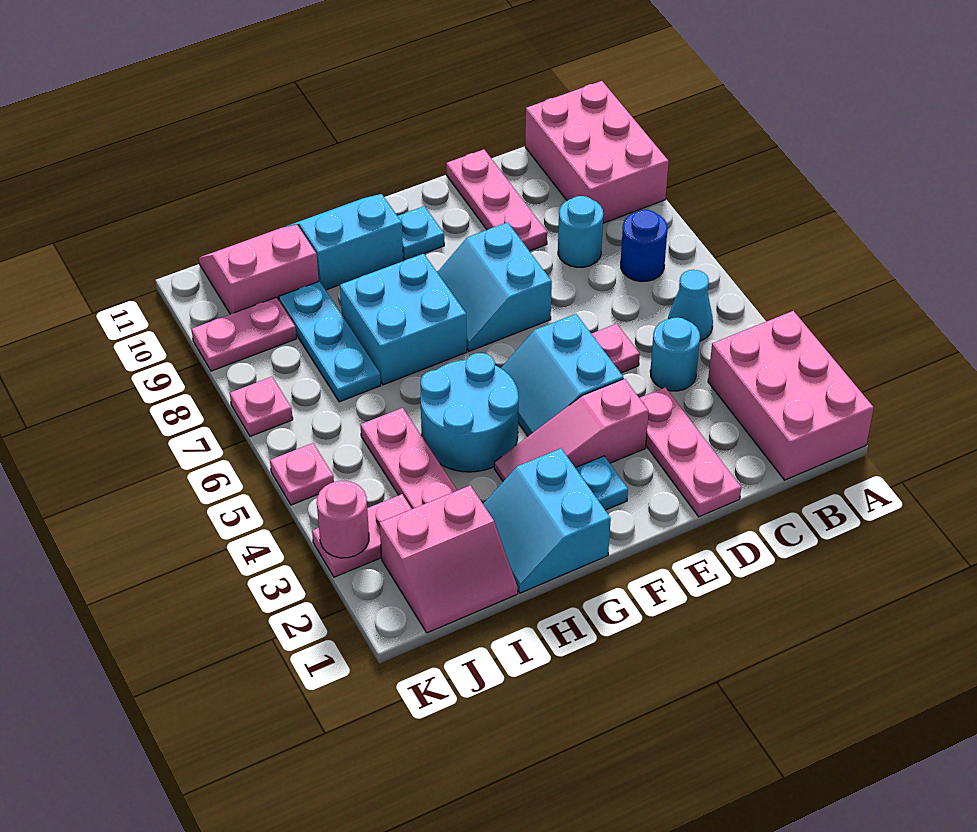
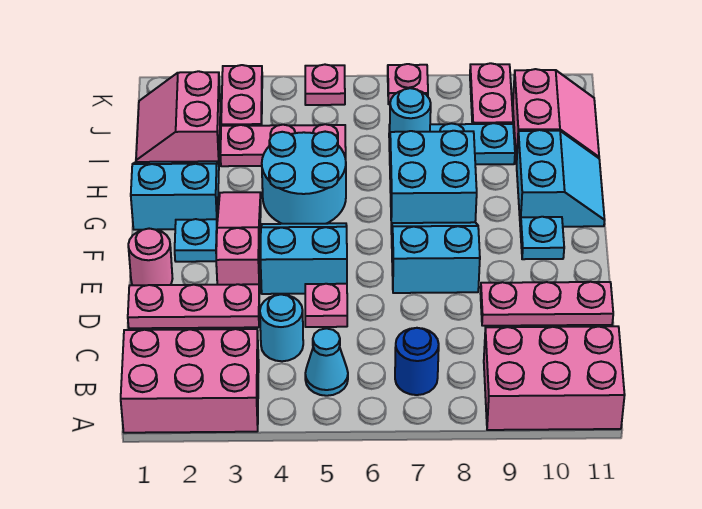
cyan round brick C8 level 1 -> cyan round brick I7 level 2
pink round brick K3 level 2 -> pink round brick E1 level 1

